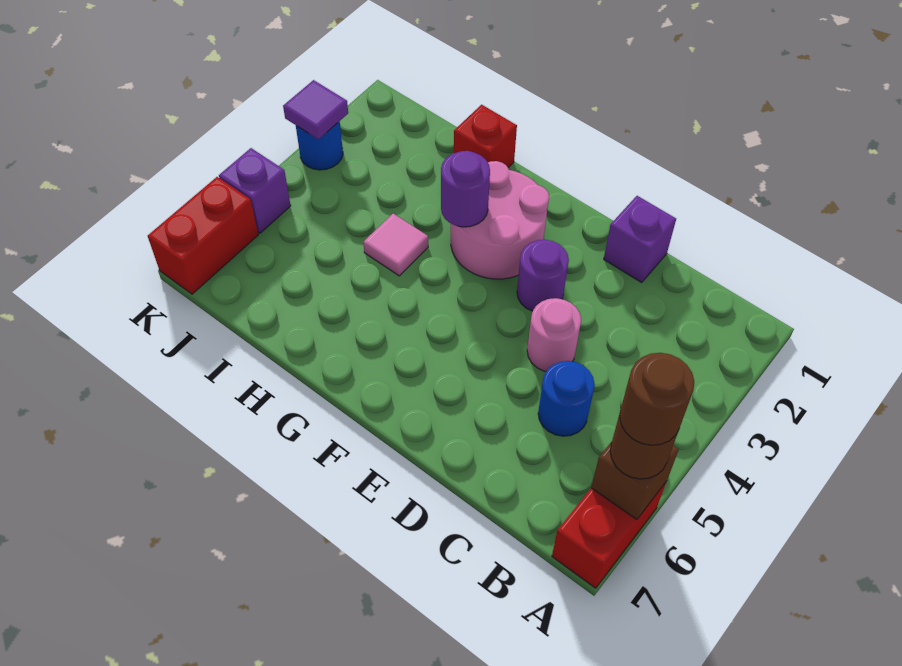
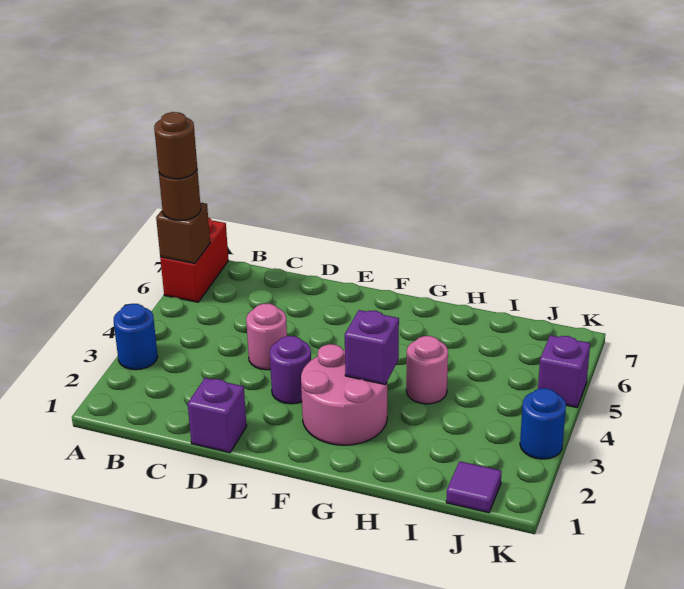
blue round brick C5 level 1 -> blue round brick A3 level 1
purple round brick G3 level 2 -> purple brick G3 level 2
red brick H1 level 1 -> none
pink tile H4 level 1 -> pink round brick H4 level 1
purple tile K3 level 2 -> purple tile J1 level 1
red brick K6:K7 level 1 -> none

